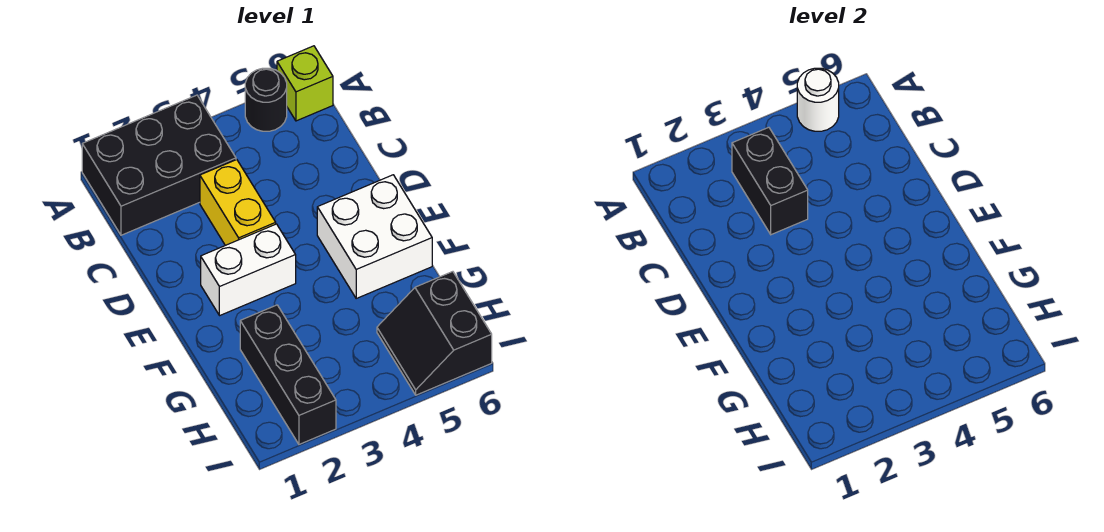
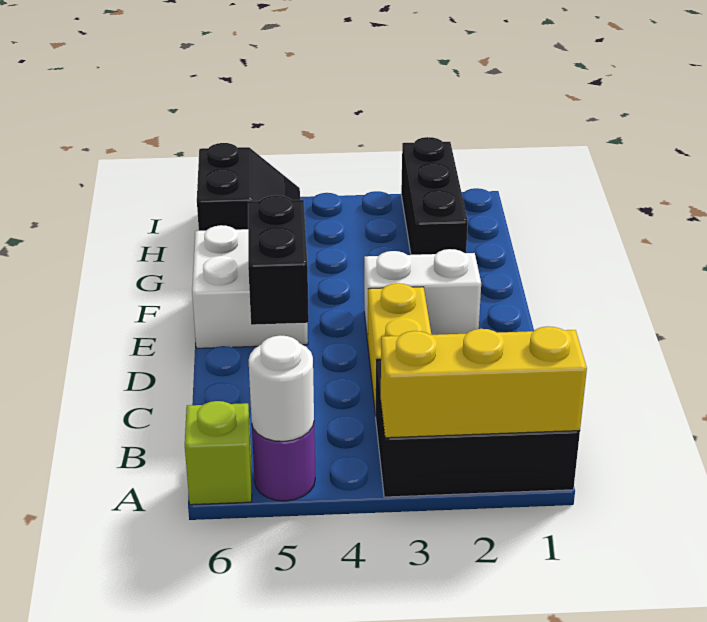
none -> yellow brick A1:A3 level 2
black round brick A5 level 1 -> purple round brick A5 level 1
black brick B3:C3 level 2 -> black brick D5:E5 level 2

